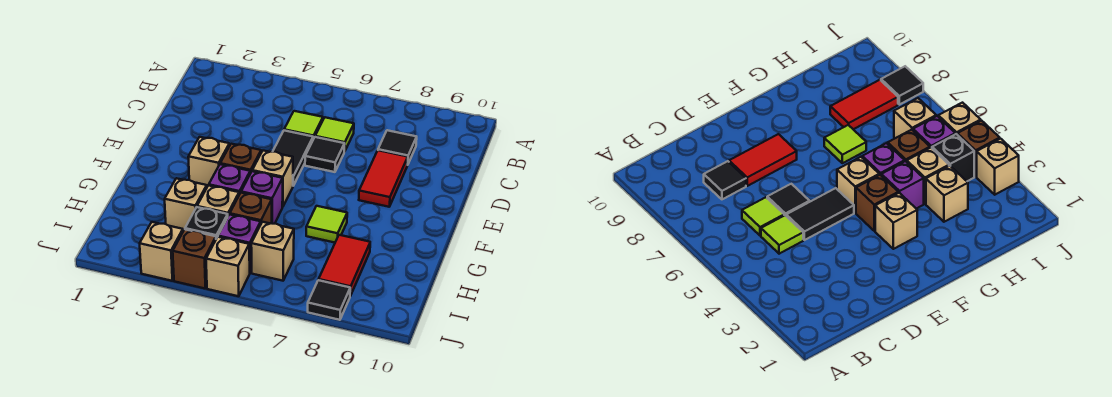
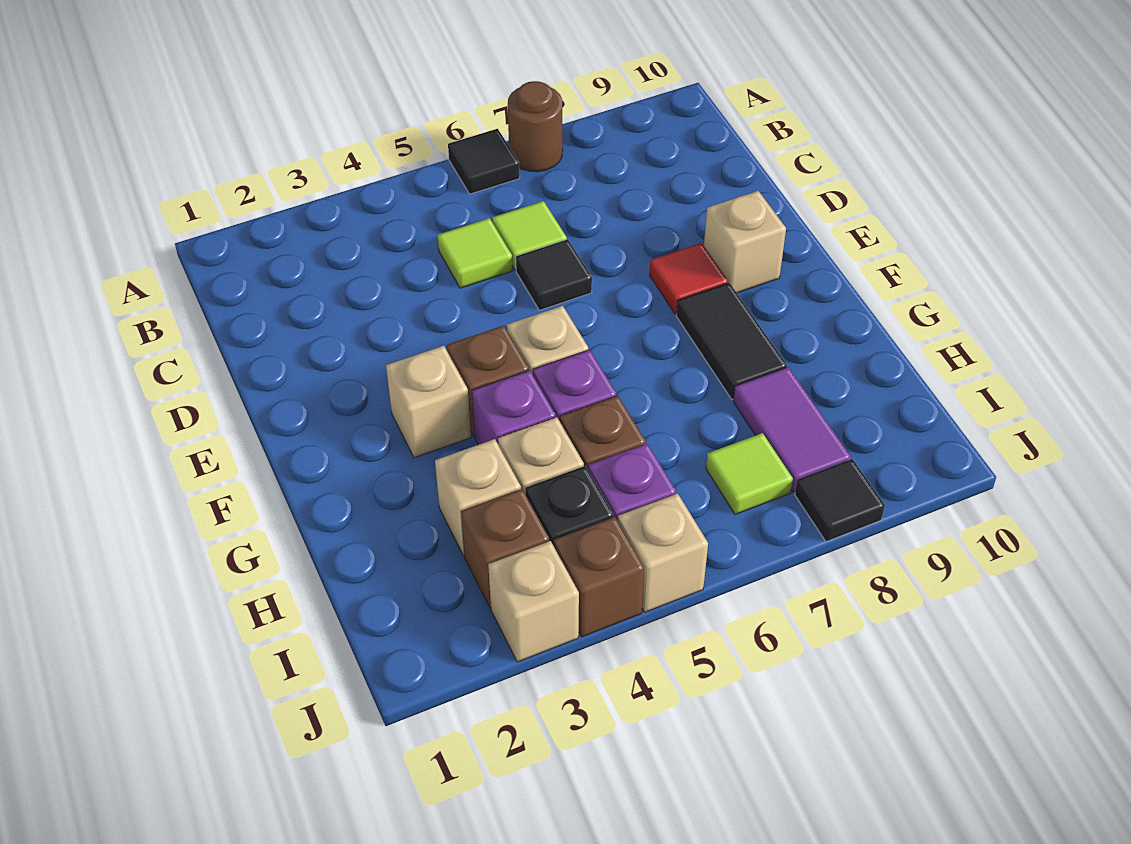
none -> brown round brick A7 level 1
black tile C8 level 1 -> black tile A6 level 1
black tile D5:E5 level 1 -> black tile F8:G8 level 1
red tile D8:E8 level 1 -> red tile E8 level 1
lime tile G7 level 1 -> lime tile I7 level 1
red tile H8:I8 level 1 -> purple tile H8:I8 level 1
none -> brown brick I3 level 1
tan brick I6 level 1 -> tan brick E9 level 1

